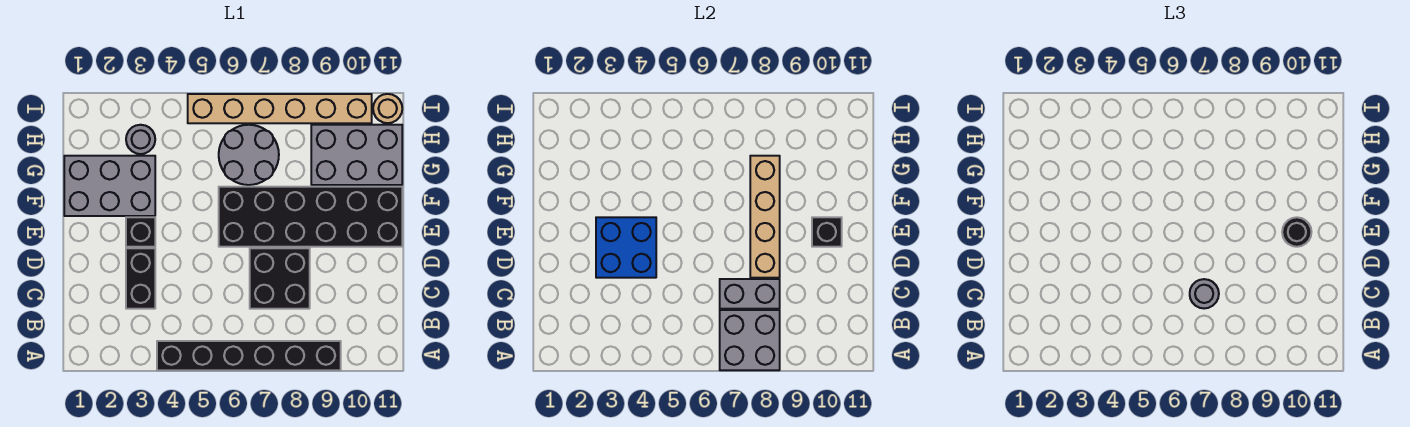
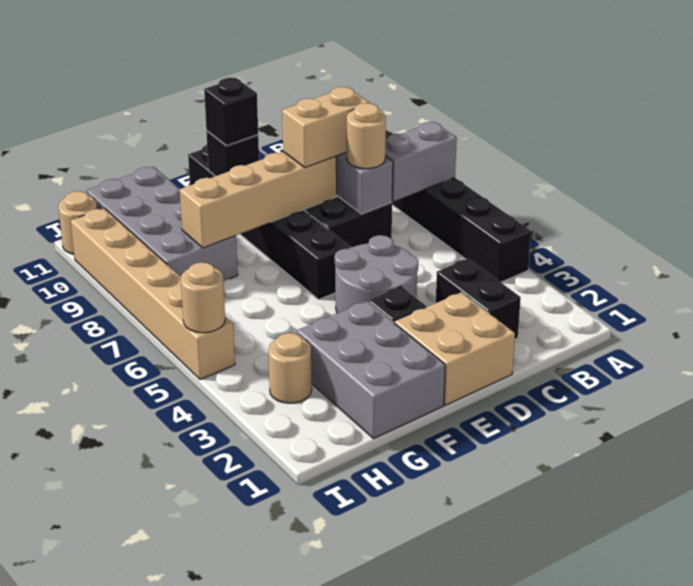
grey brick A7:B8 level 2 -> grey brick A7:B7 level 2
black brick C3:D3 level 1 -> black brick C2:C3 level 1
grey round brick C7 level 3 -> tan round brick C7 level 3
none -> tan brick C8:D8 level 3
none -> tan brick D1:E2 level 1
blue brick D3:E4 level 2 -> none
black brick E6:F11 level 1 -> black brick E6:E11 level 1
black round brick E10 level 3 -> black brick E10 level 3
grey round brick G6:H7 level 1 -> grey round brick D4:E5 level 1
grey brick G9:H11 level 1 -> grey brick G8:H11 level 1
grey round brick H3 level 1 -> tan round brick H3 level 1
none -> tan round brick I5 level 2

